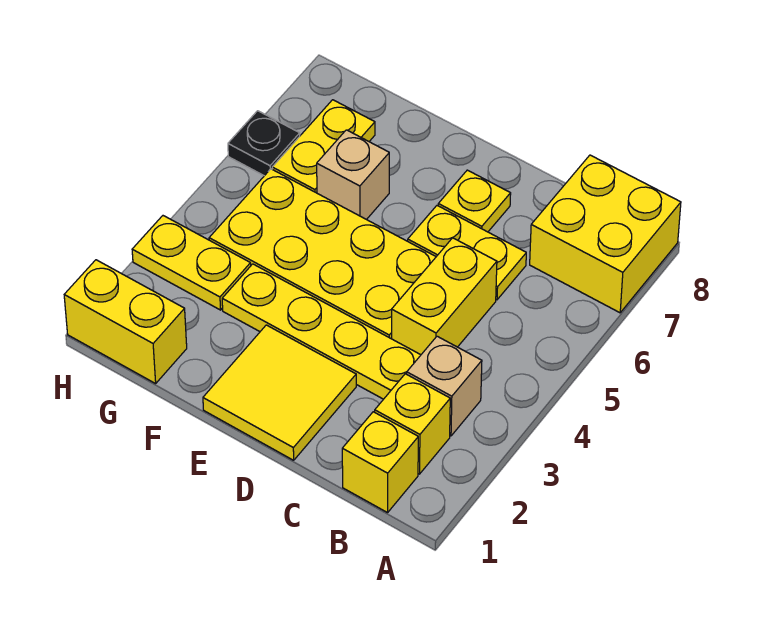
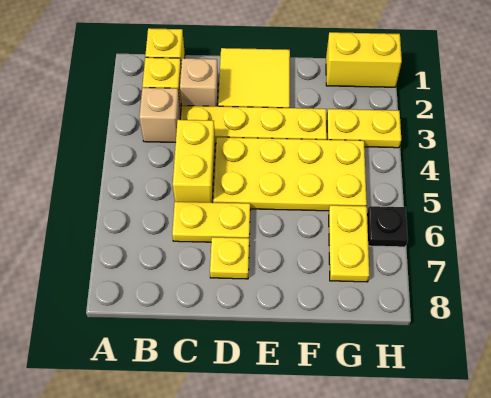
yellow brick A7:B8 level 1 -> none
tan brick F6 level 1 -> tan brick C2 level 1

